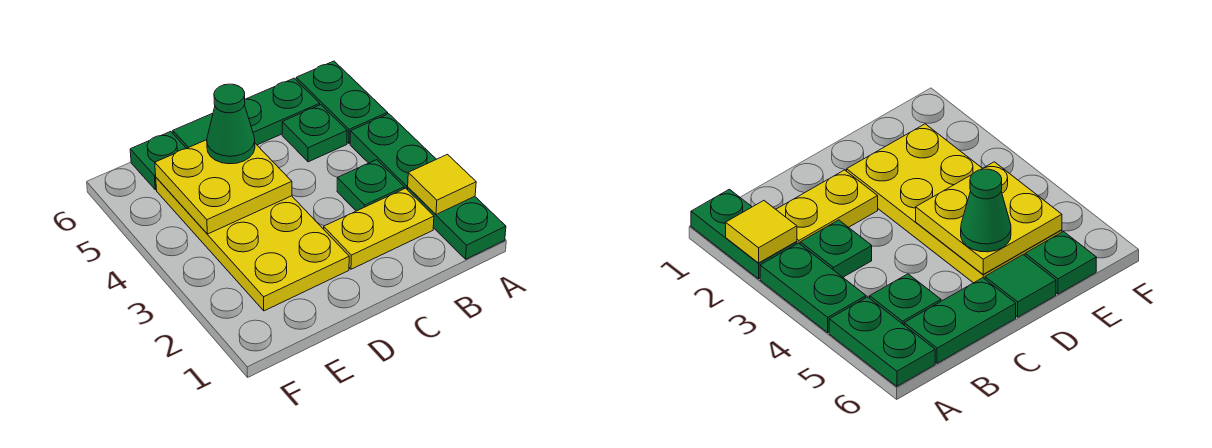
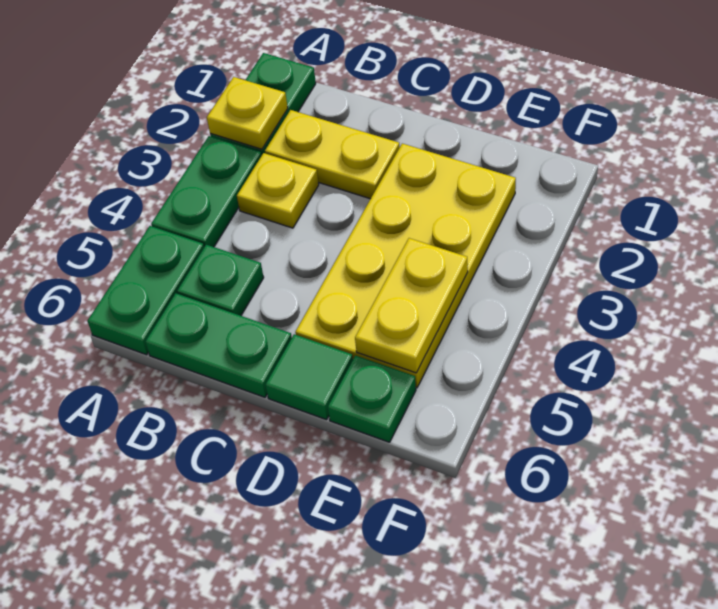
yellow tile A2 level 2 -> yellow plate A2 level 2
green plate B3 level 1 -> yellow plate B3 level 1
yellow plate D4:E5 level 2 -> yellow plate E4:E5 level 2
green cone D5 level 3 -> none

